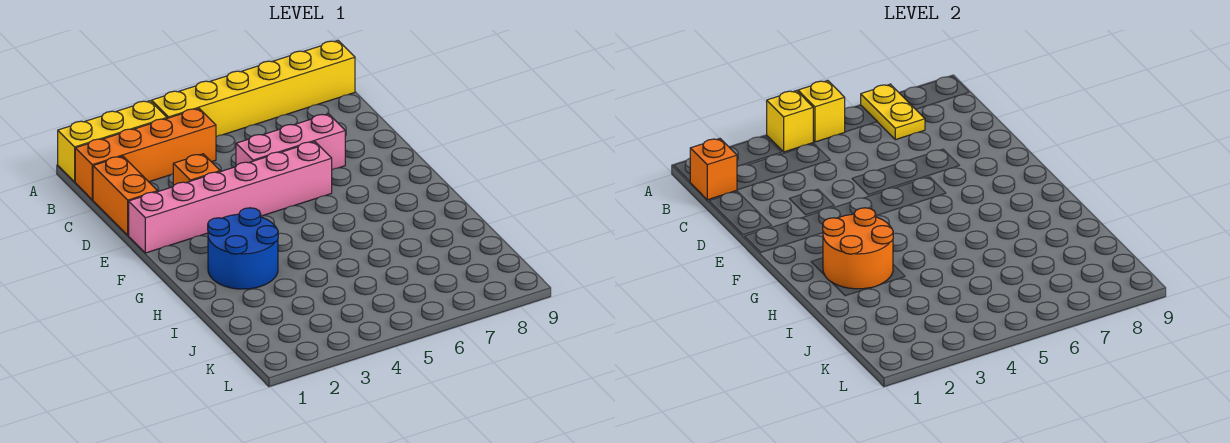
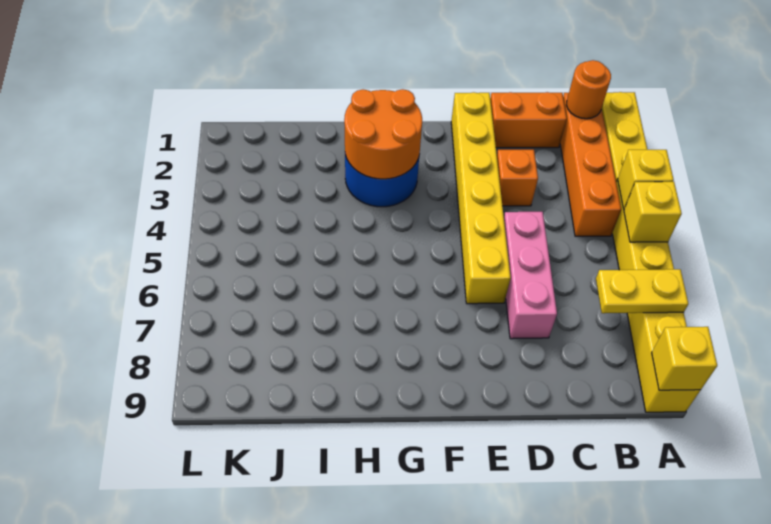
none -> yellow brick A9 level 2
orange brick B1 level 2 -> orange round brick B1 level 2
pink brick E1:E6 level 1 -> yellow brick E1:E6 level 1

